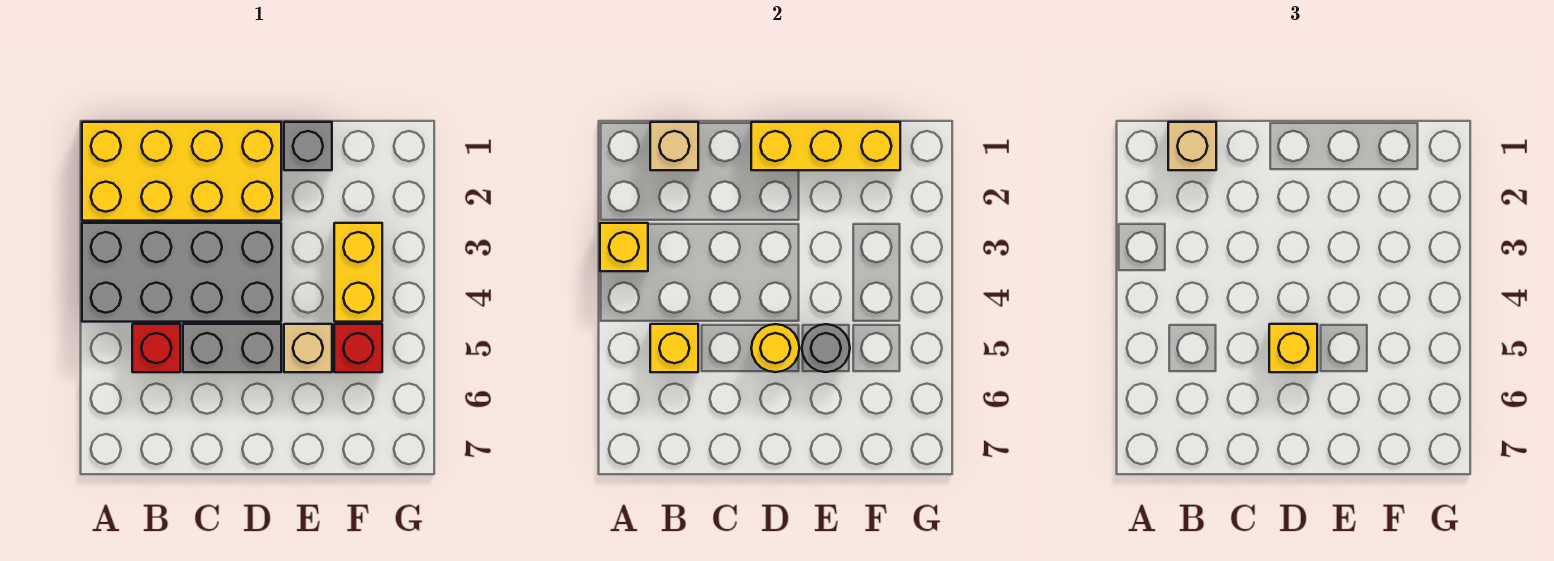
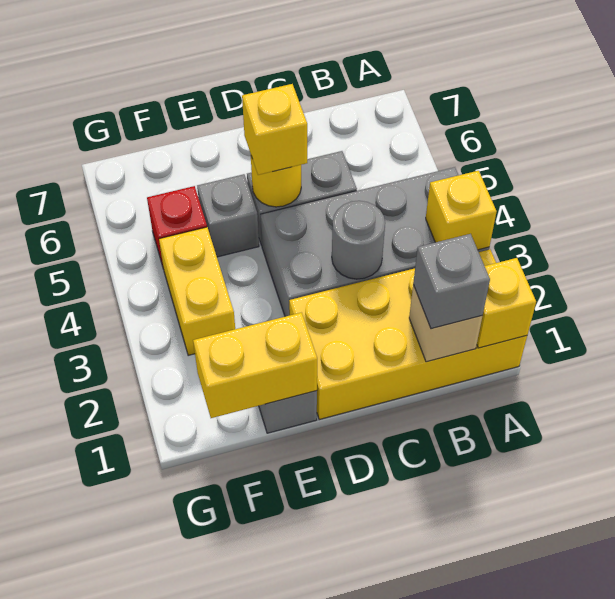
tan brick B1 level 3 -> grey brick B1 level 3
red brick B5 level 1 -> none
yellow brick B5 level 2 -> yellow brick A1 level 2
yellow brick D1:F1 level 2 -> yellow brick E1:F1 level 2
tan brick E5 level 1 -> grey brick E5 level 1
grey round brick E5 level 2 -> grey round brick C3 level 2

